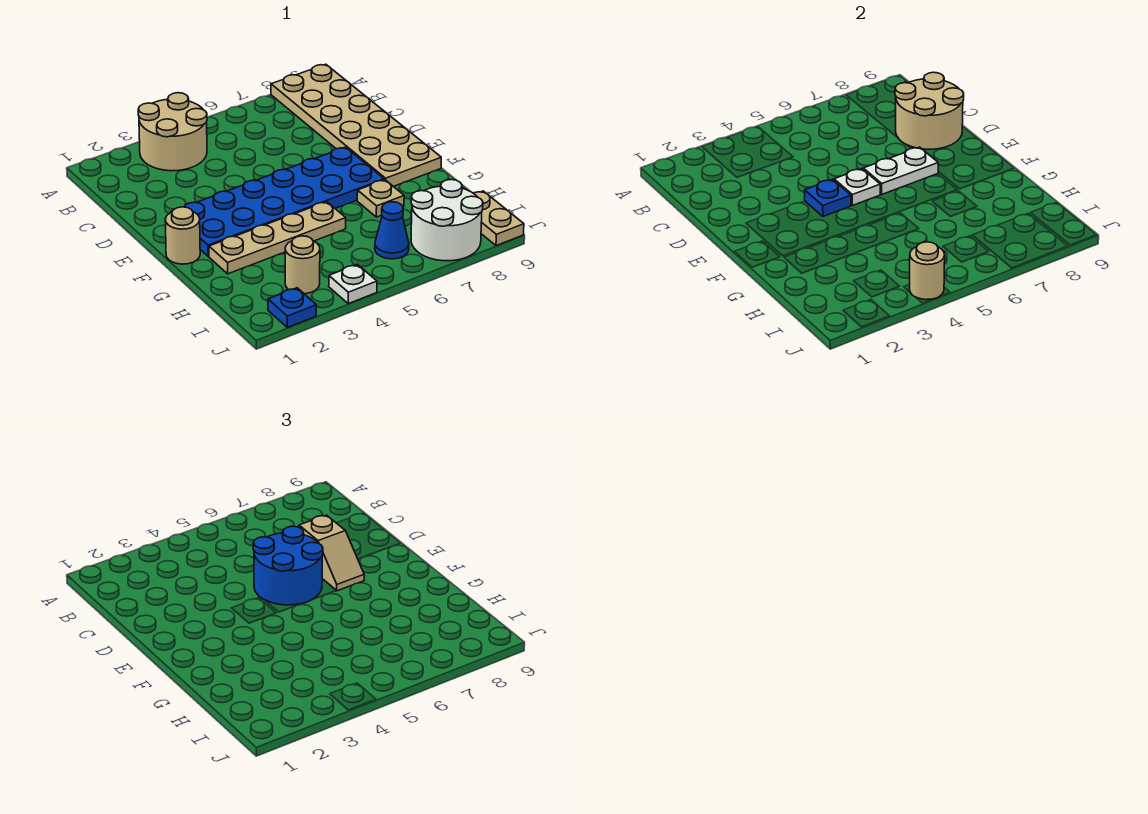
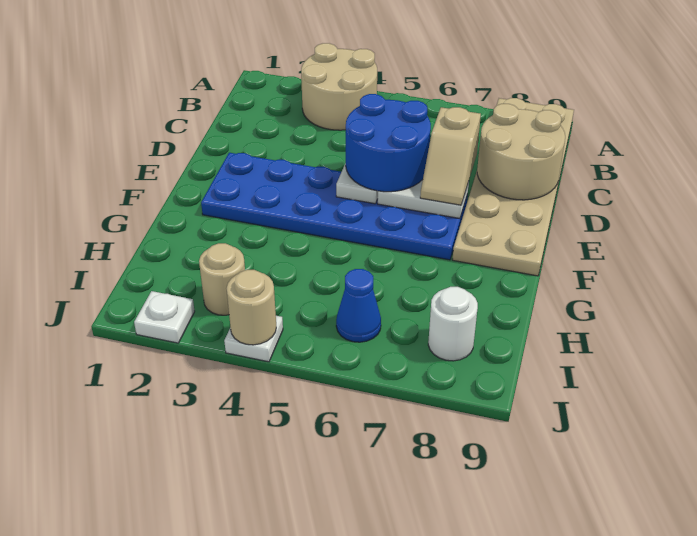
blue plate E4 level 2 -> none
tan round brick F1 level 1 -> none
tan plate G2:G5 level 1 -> none
tan plate G7 level 1 -> none
white round brick I7:J8 level 1 -> white round brick I8 level 1
tan plate I9:J9 level 1 -> none
blue plate J2 level 1 -> white plate J2 level 1

